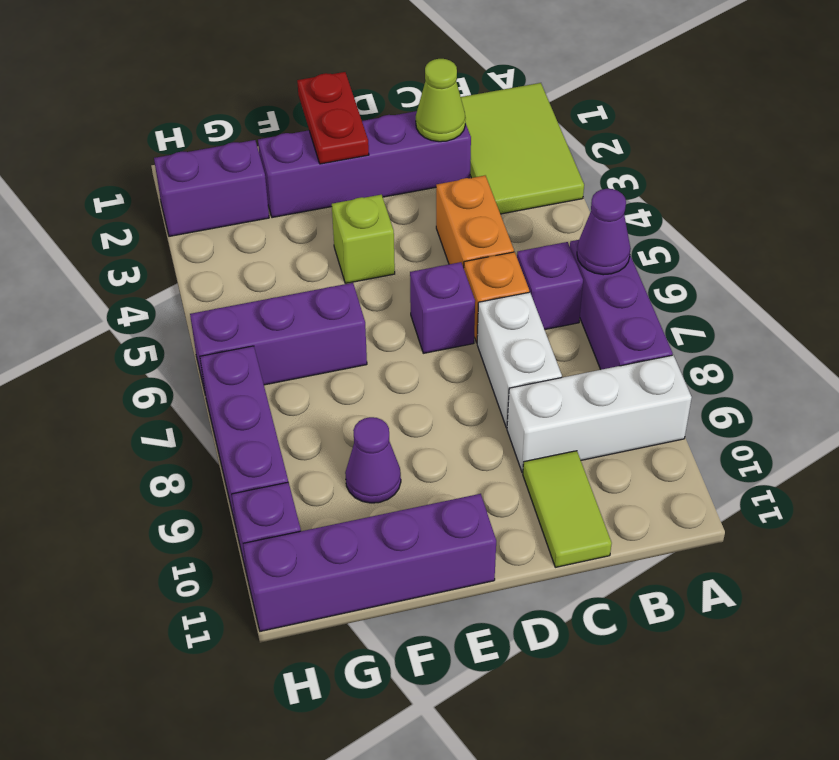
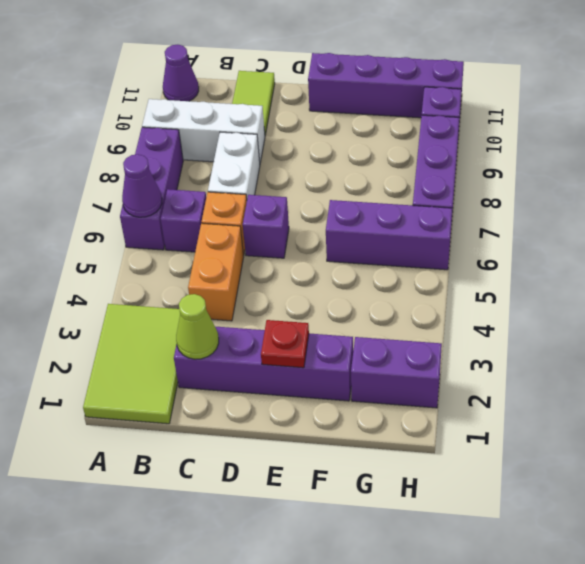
red plate E1:E2 level 2 -> red plate E2 level 2
lime brick E4 level 1 -> none
purple cone F9 level 1 -> purple cone A11 level 1

